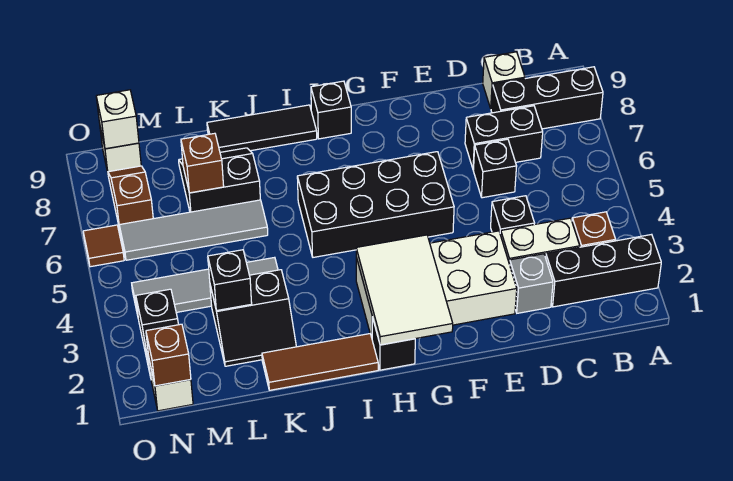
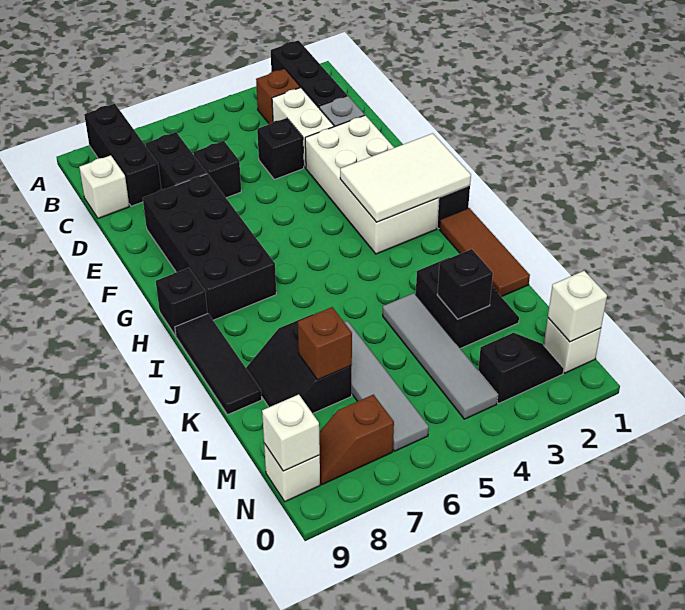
black brick F5:I6 level 1 -> black brick E7:H8 level 1
brown brick N1 level 2 -> white brick N1 level 2
brown tile O6 level 1 -> none

